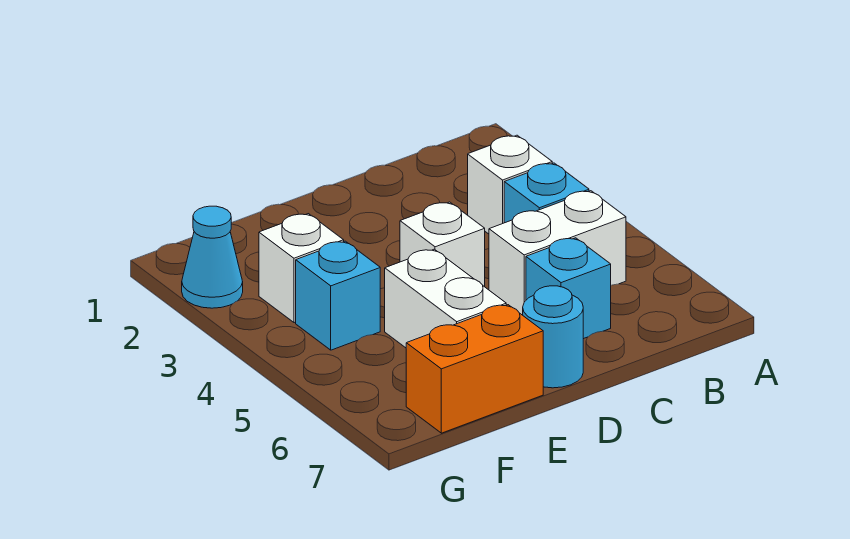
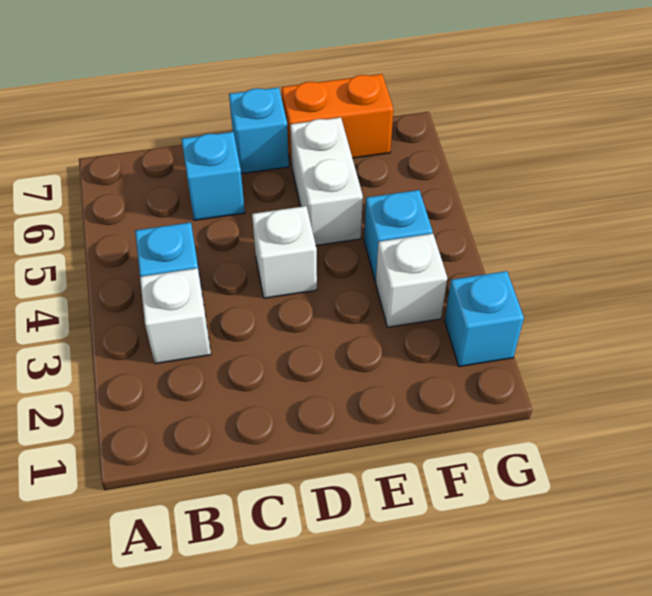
white brick B5:C5 level 1 -> none
cyan round brick D7 level 1 -> cyan brick D7 level 1
cyan cone G2 level 1 -> cyan brick G2 level 1

